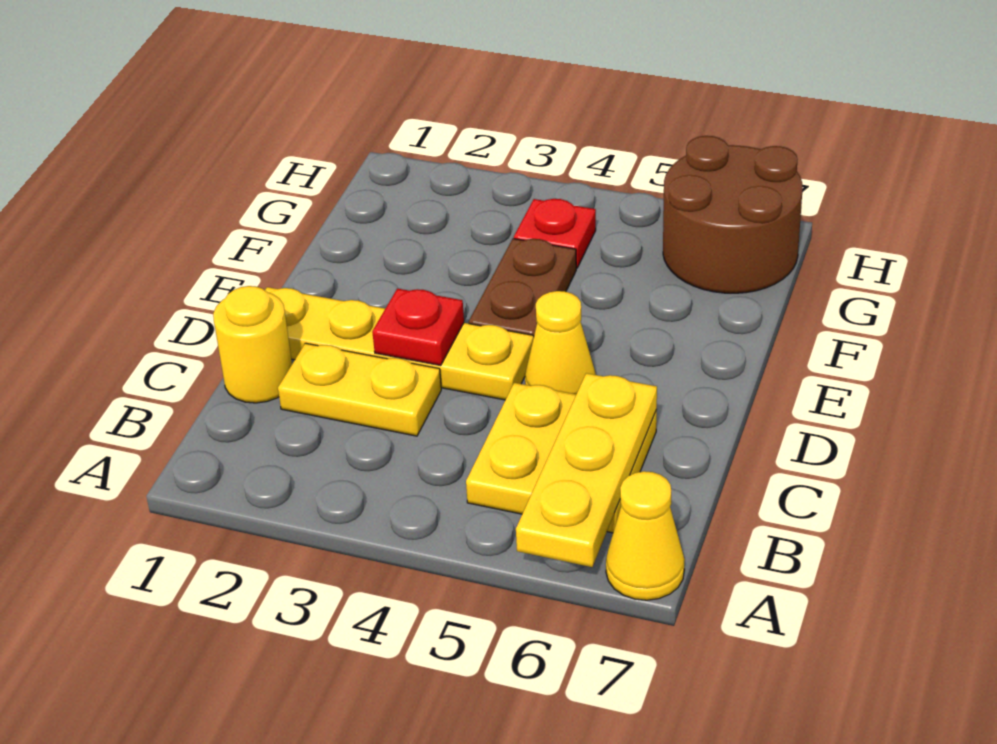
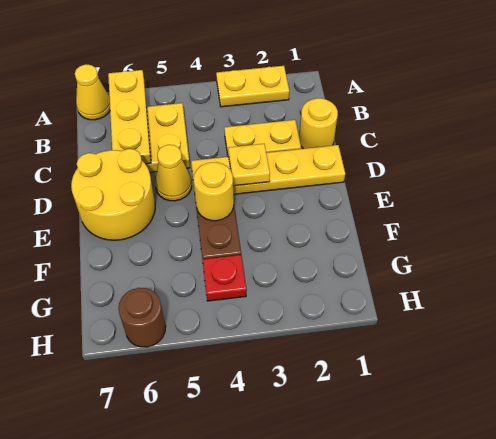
none -> yellow plate A2:A3 level 1
red plate D3 level 2 -> yellow plate D3 level 2
none -> yellow round brick D6:E7 level 1
none -> yellow round brick E4 level 2
brown round brick G6:H7 level 1 -> brown round brick H6 level 1

